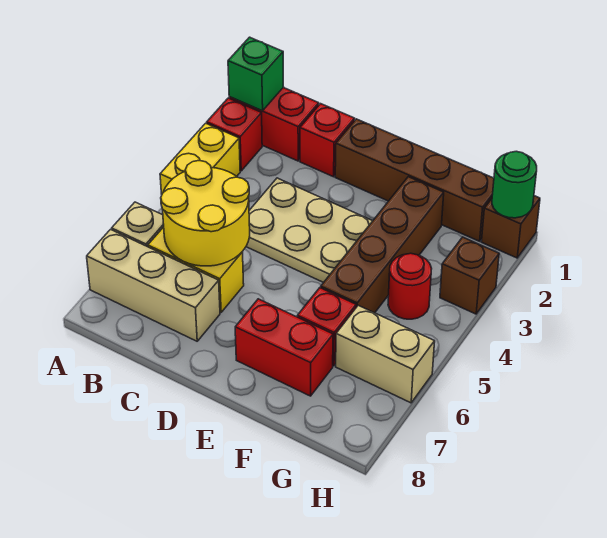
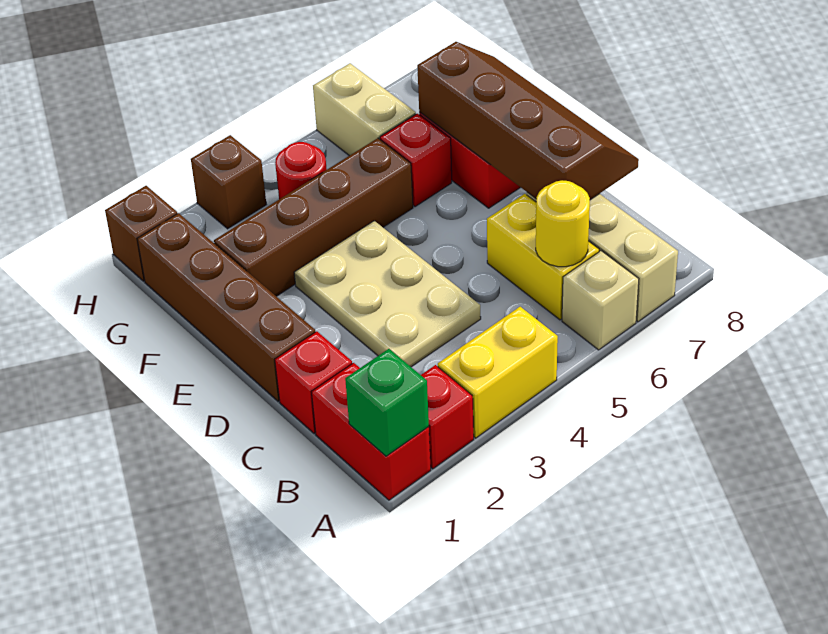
yellow round brick B5:C6 level 2 -> yellow round brick B6 level 2
none -> brown slope C7:F8 level 2 top 7
green round brick H1 level 2 -> none

